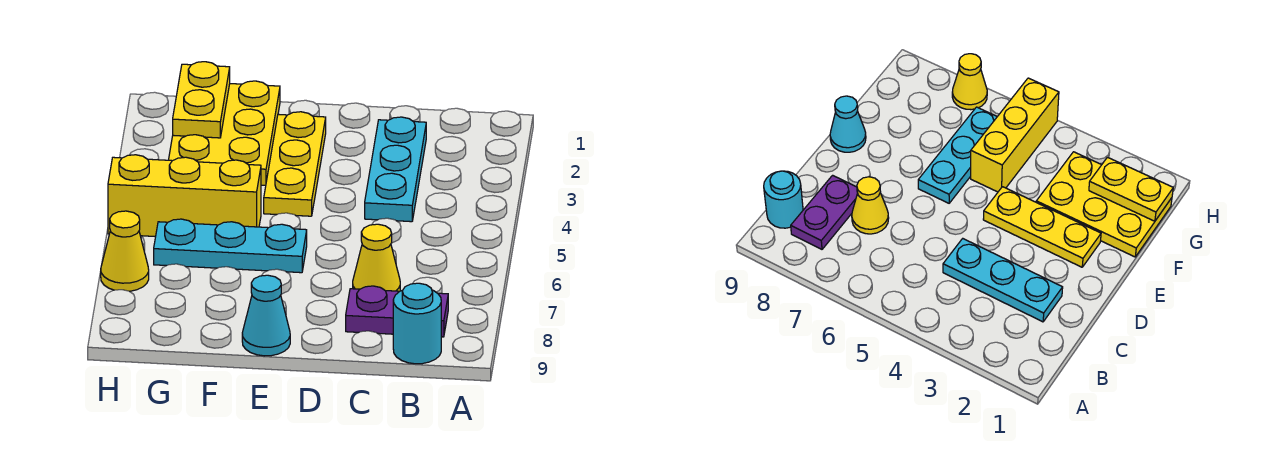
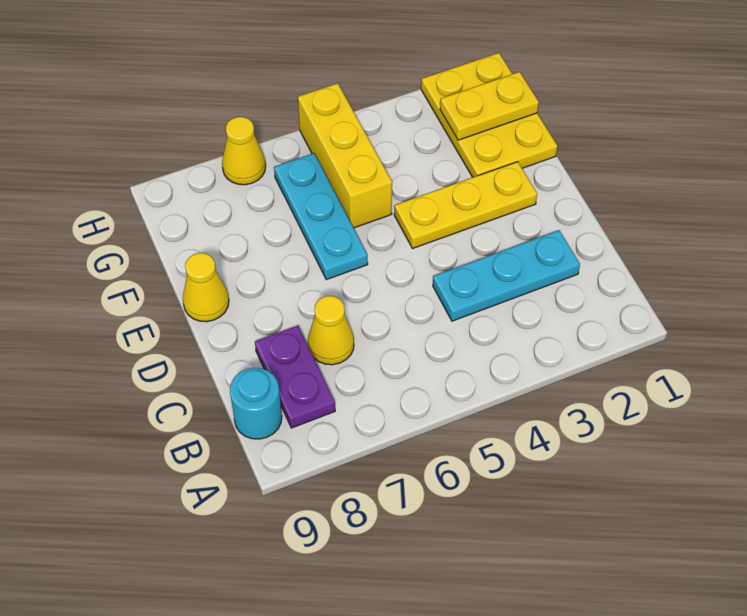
cyan cone E9 level 1 -> yellow cone E9 level 1
yellow plate F1:G3 level 1 -> yellow plate F1:H2 level 1

